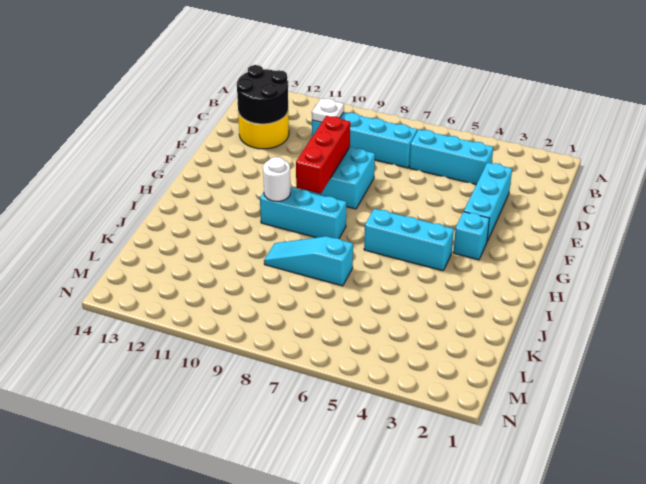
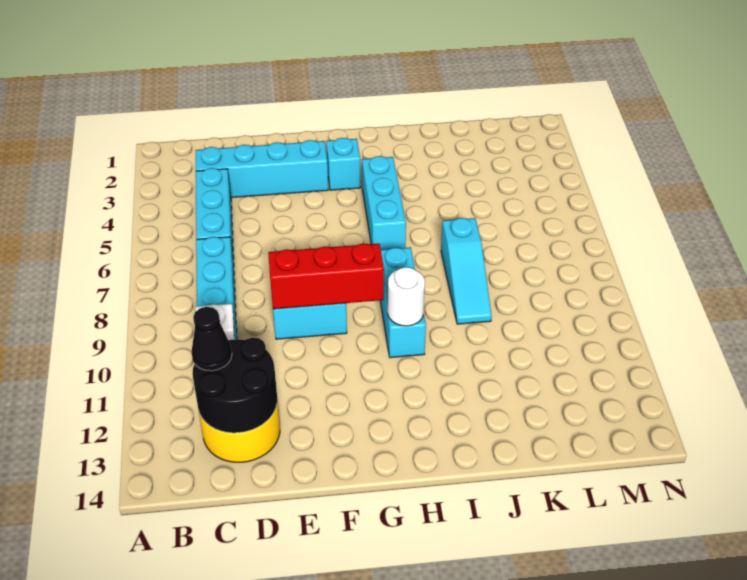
none -> black cone C12 level 3
cyan brick D3:F3 level 1 -> cyan brick C3:F3 level 1

